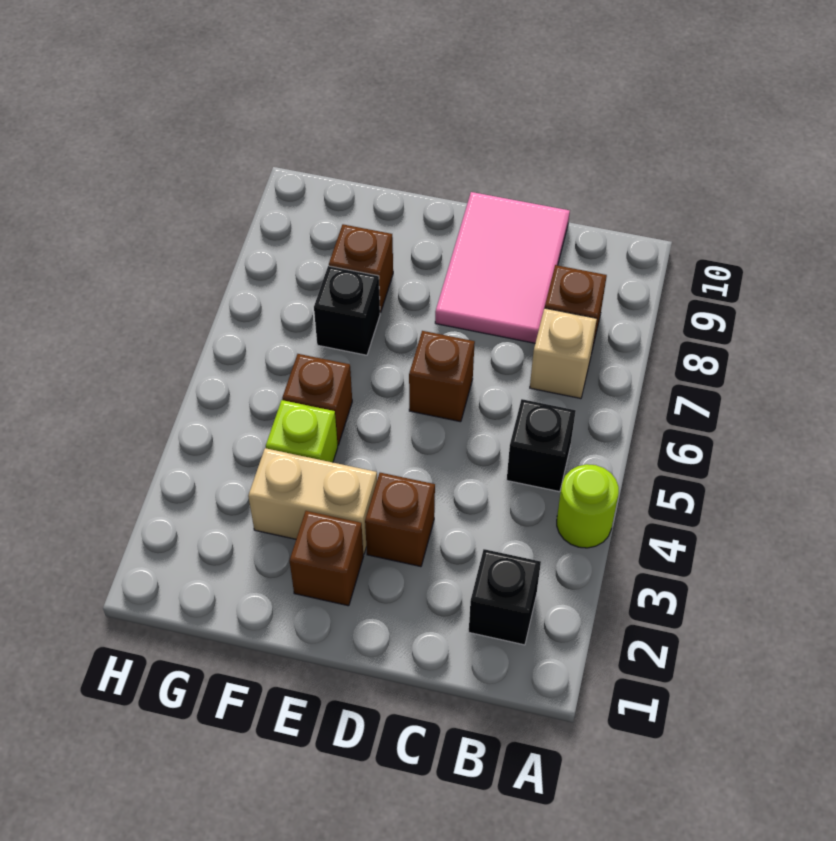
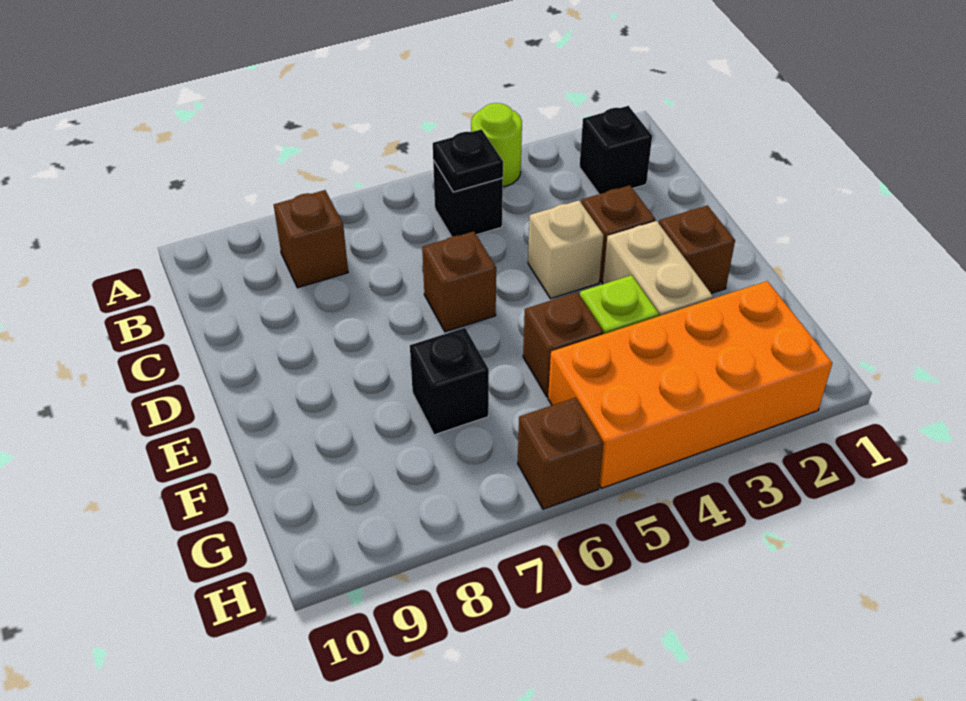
none -> black plate B5 level 2
tan brick B7 level 1 -> tan brick D4 level 1
pink tile C8:D10 level 1 -> none
brown brick F8 level 1 -> brown brick H6 level 1
none -> orange brick G2:H5 level 1

